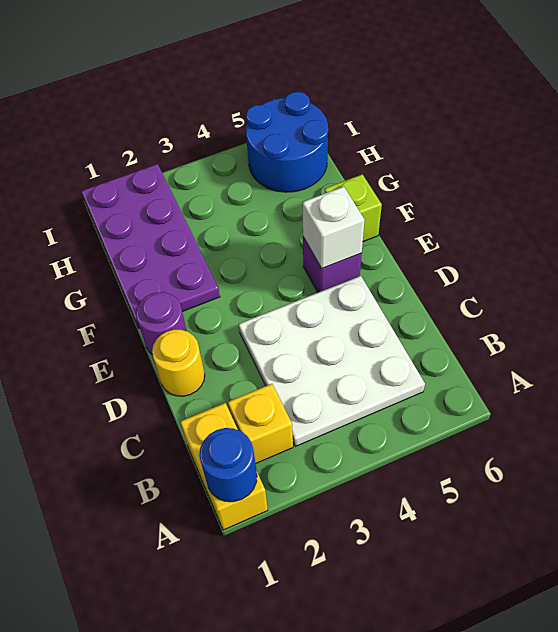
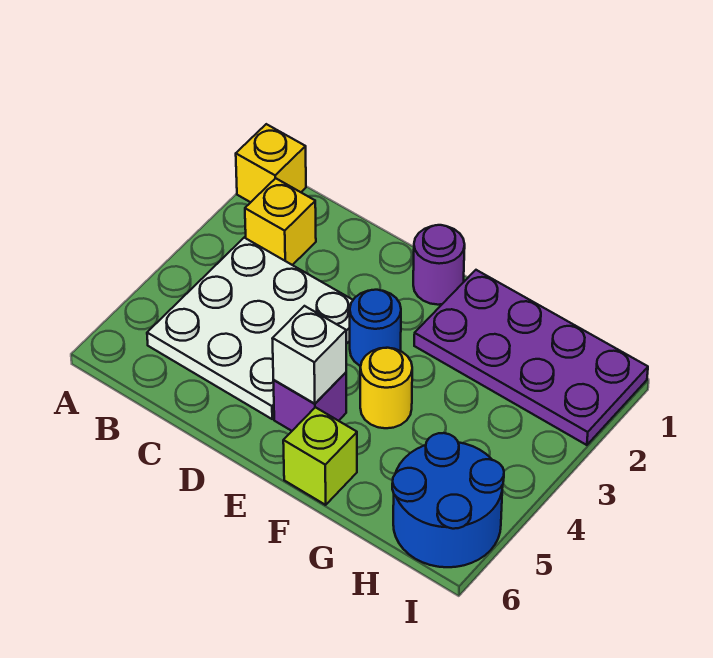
yellow brick A1:B1 level 1 -> yellow brick A1 level 1
blue round brick A1 level 2 -> blue round brick E3 level 1
yellow round brick D1 level 1 -> yellow round brick F4 level 1

